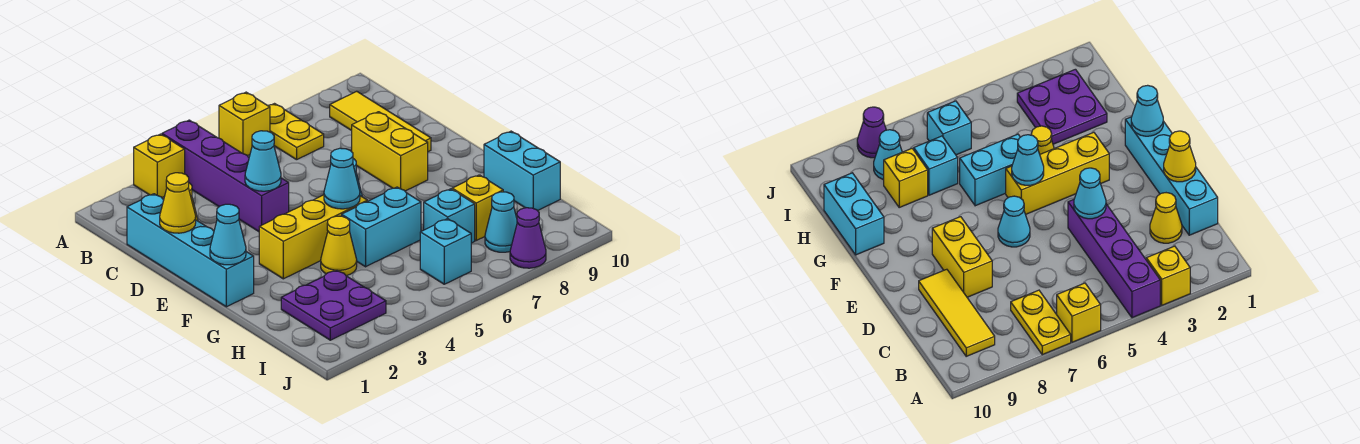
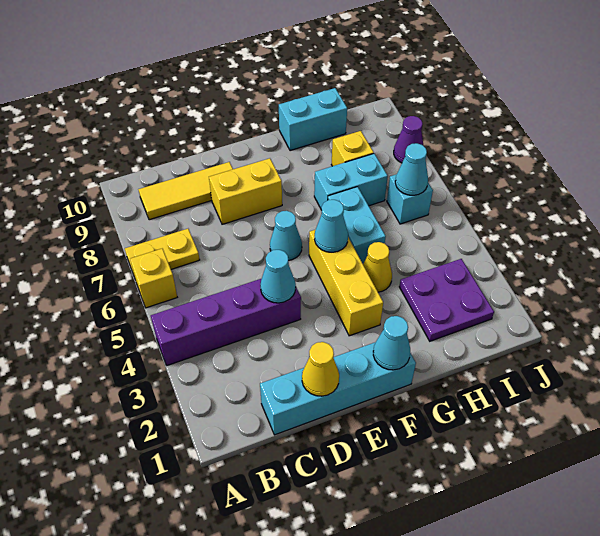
yellow brick A3 level 1 -> none
yellow cone C2 level 1 -> none
cyan brick H7 level 1 -> cyan brick G7:H7 level 1
cyan cone I8 level 1 -> cyan cone I6 level 2

